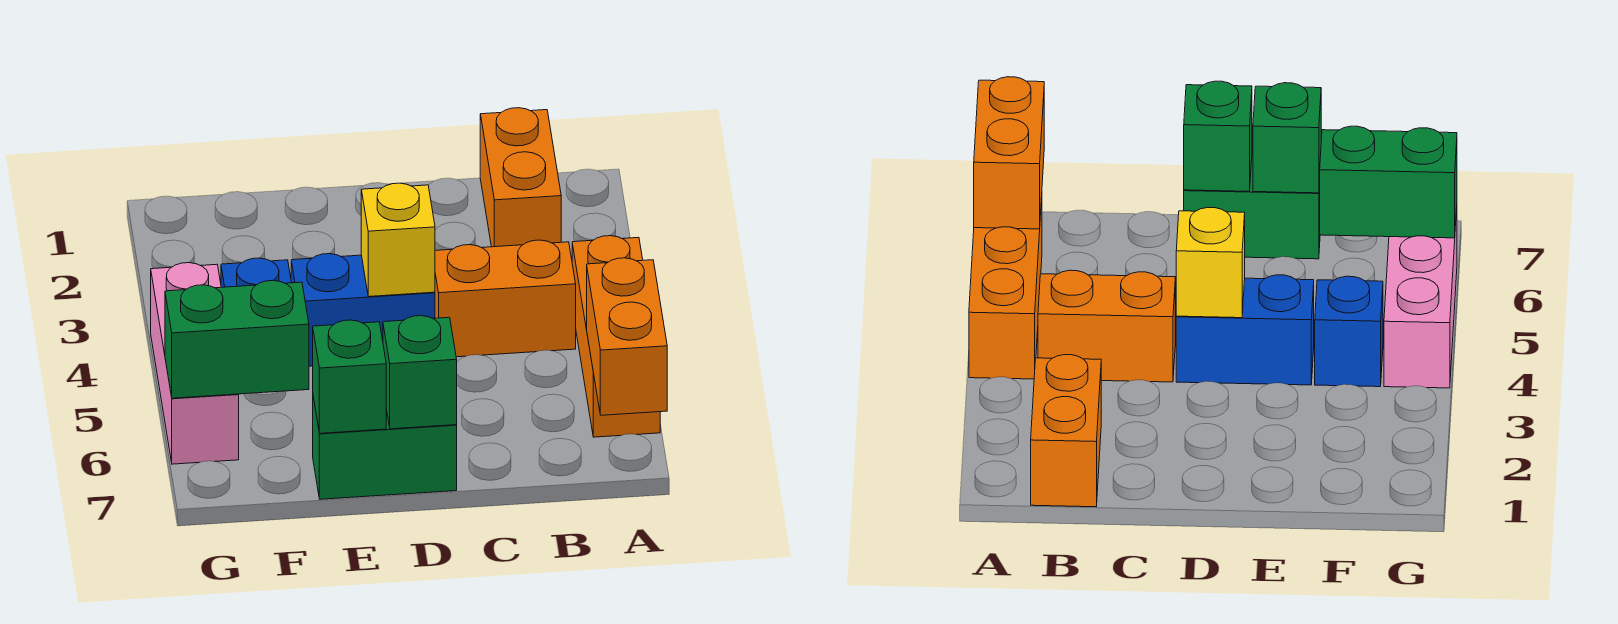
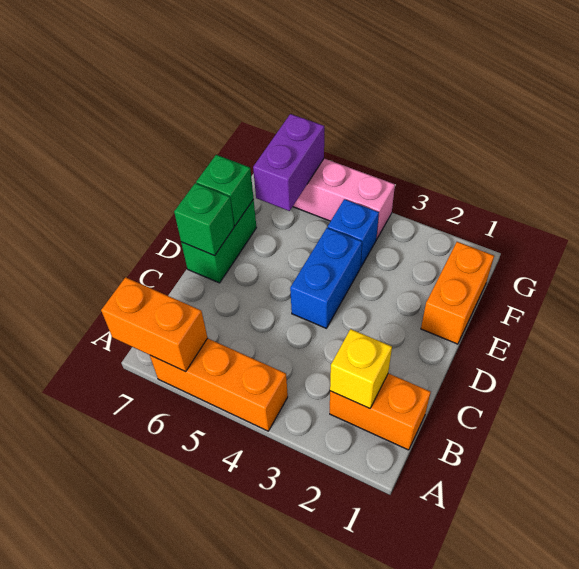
orange brick B4:C4 level 1 -> orange brick E1:F1 level 1
yellow brick D4 level 2 -> yellow brick B2 level 2
green brick F6:G6 level 2 -> purple brick F6:G6 level 2

